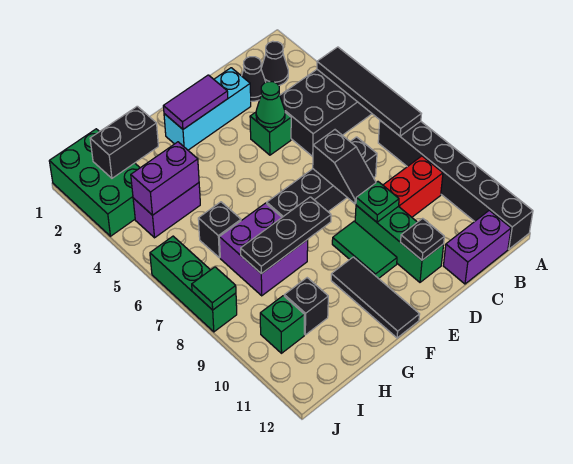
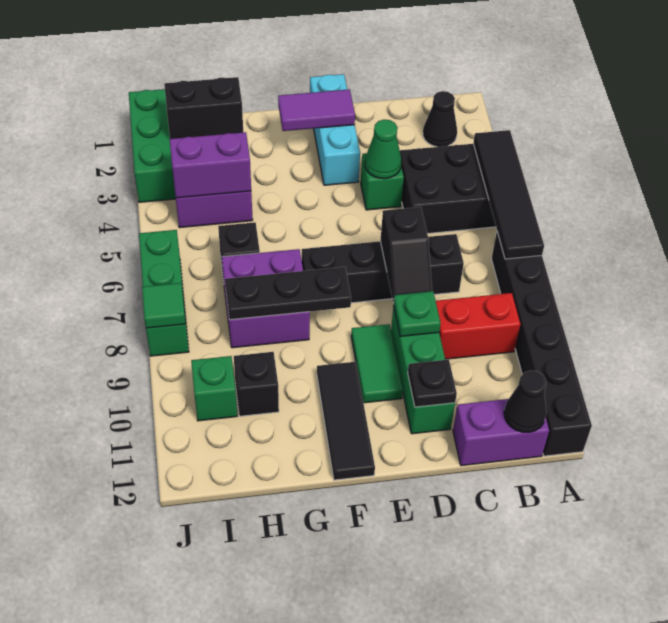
black cone C2 level 1 -> black cone B12 level 2
cyan brick D2:F2 level 1 -> cyan brick E1:E3 level 1

